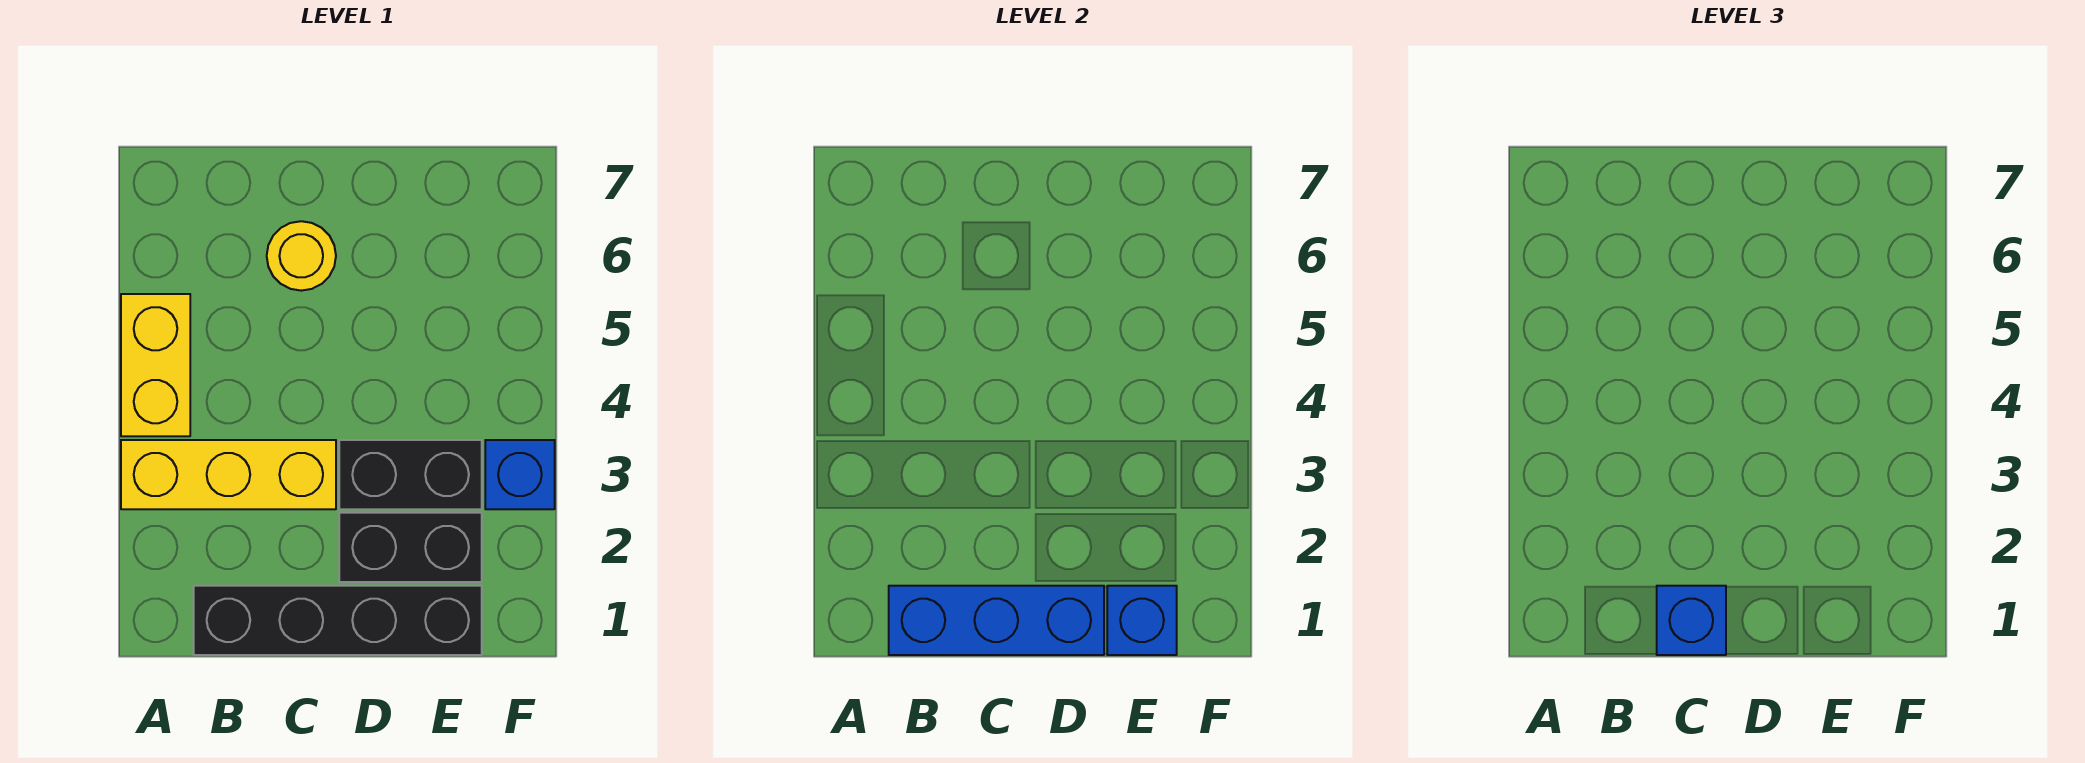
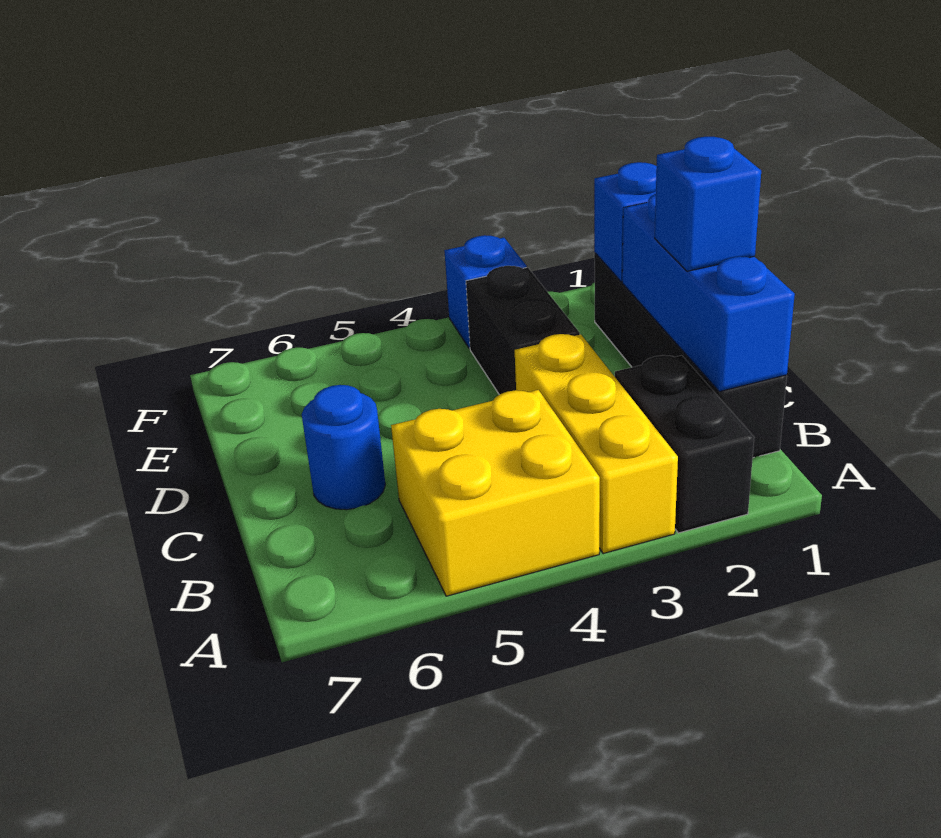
yellow brick A4:A5 level 1 -> yellow brick A4:B5 level 1
yellow round brick C6 level 1 -> blue round brick C6 level 1
black brick D2:E2 level 1 -> black brick A2:B2 level 1

